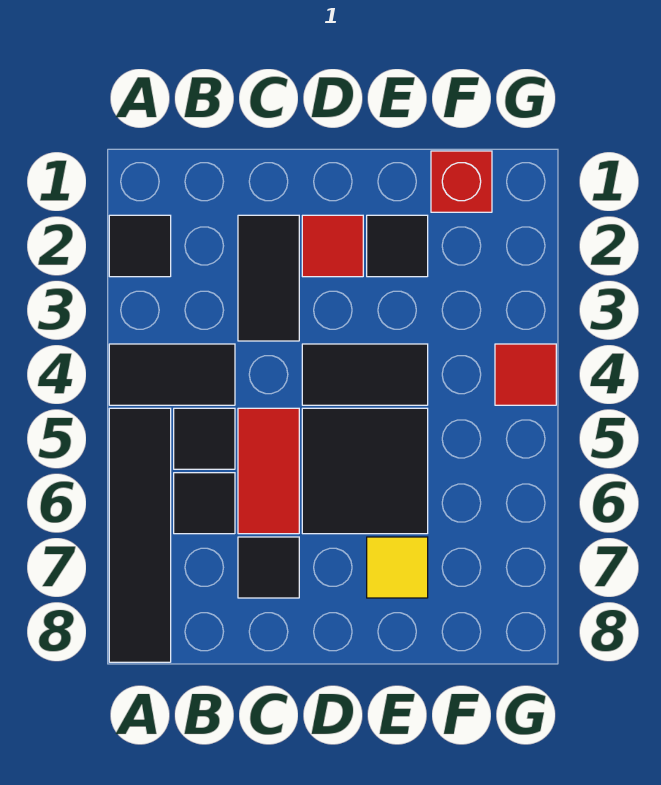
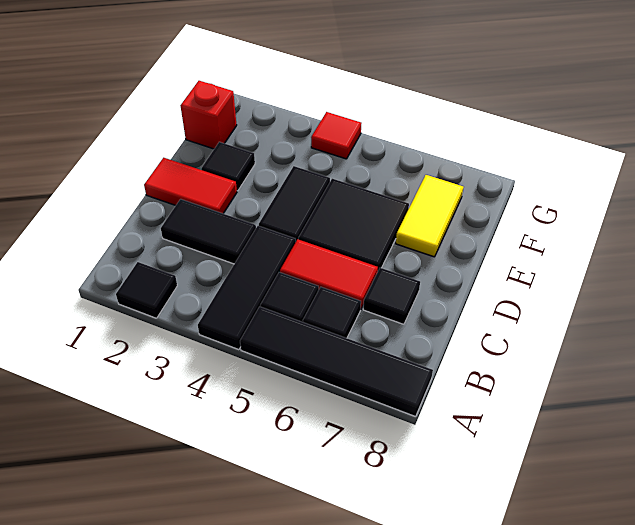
black tile A4:B4 level 1 -> black tile A4:C4 level 1
red tile D2 level 1 -> red tile D1:D2 level 1
yellow tile E7 level 1 -> yellow tile E7:F7 level 1

